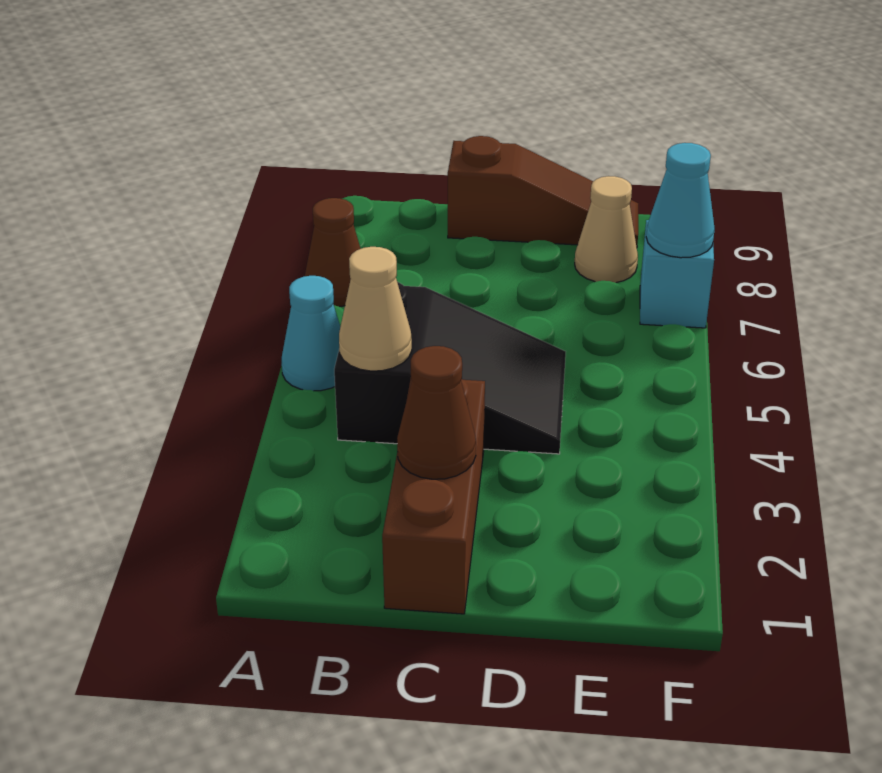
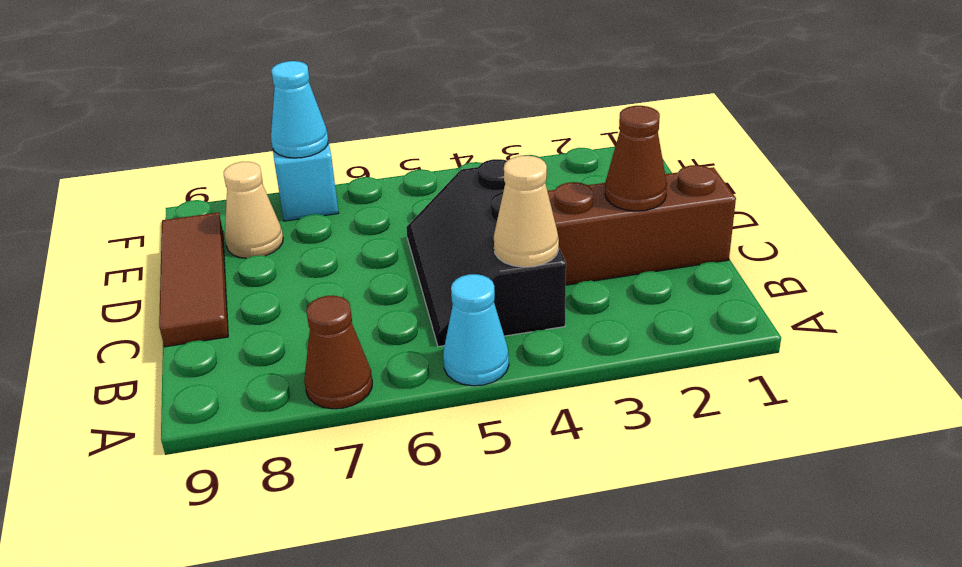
black slope B4:D5 level 1 top B -> black slope B4:D5 level 1 top 4
brown slope C9:E9 level 1 top C -> brown tile C9:E9 level 1

